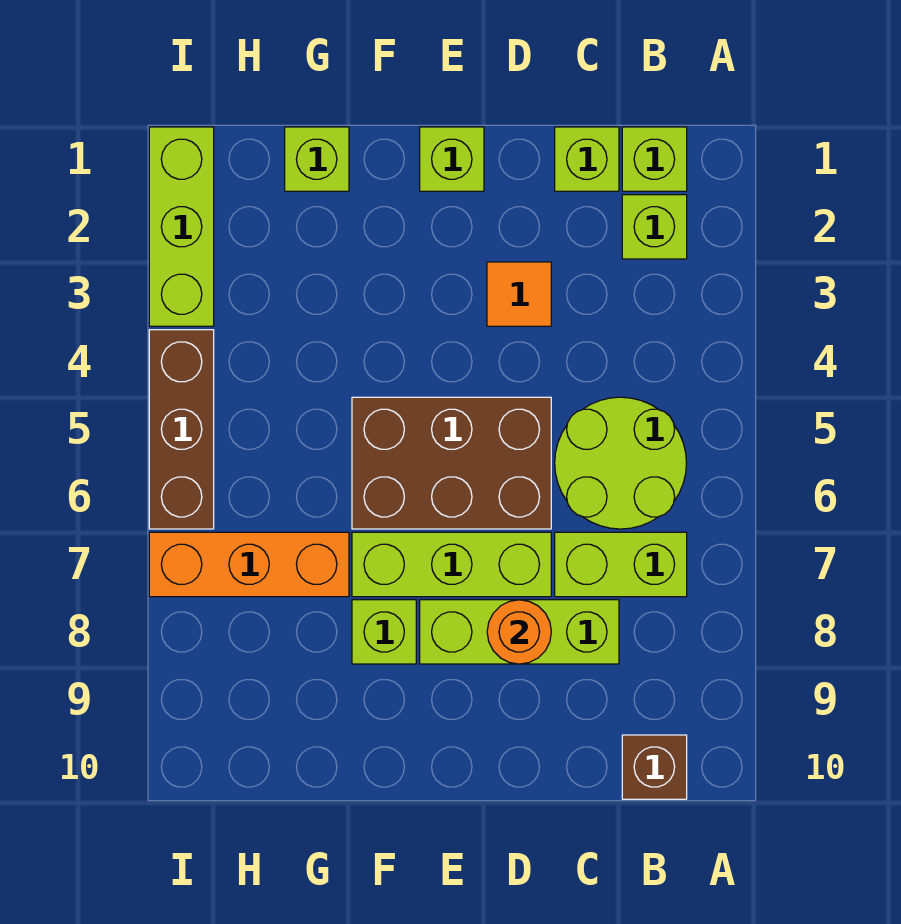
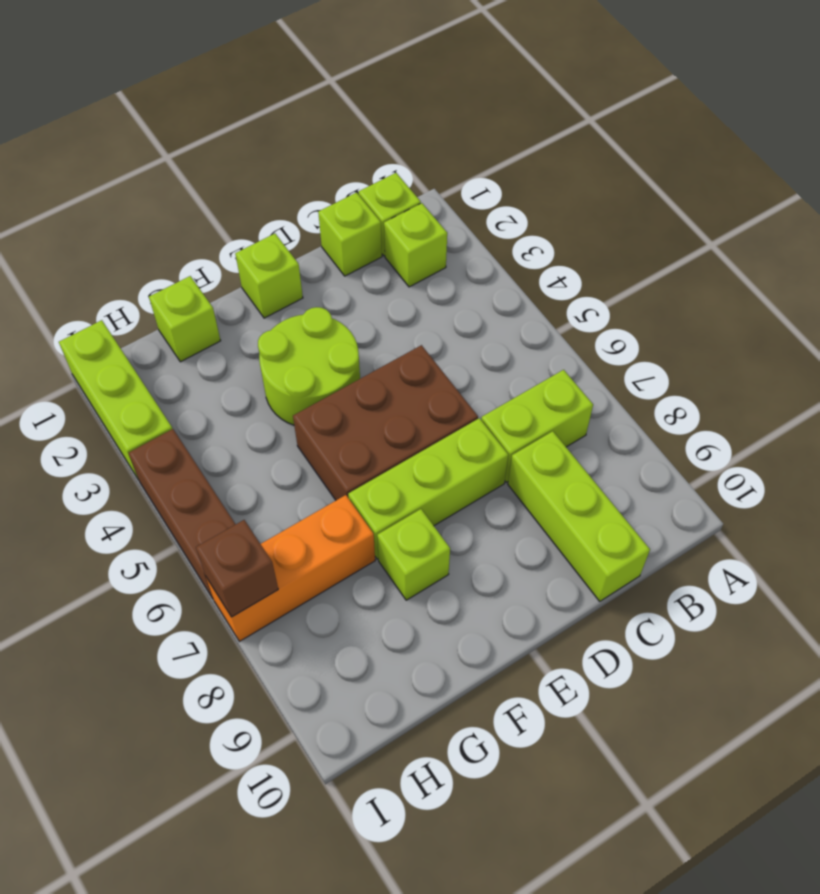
lime round brick B5:C6 level 1 -> lime round brick E3:F4 level 1
brown brick B10 level 1 -> brown brick I7 level 2
lime brick C8:E8 level 1 -> lime brick C8:C10 level 1
orange tile D3 level 1 -> none
orange round brick D8 level 2 -> none

